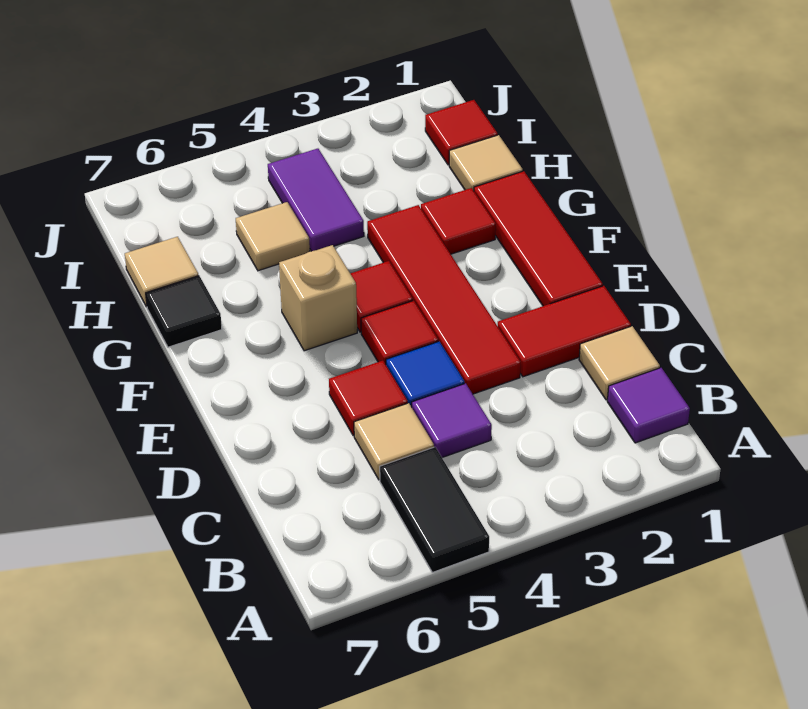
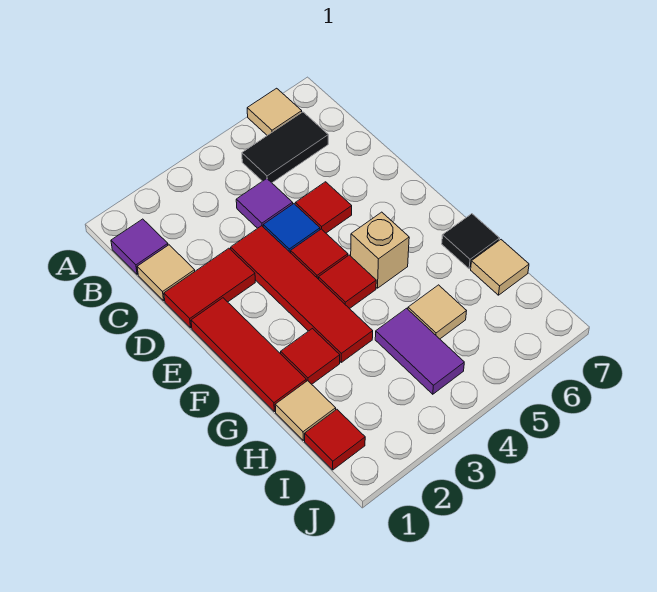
black tile A5:B5 level 1 -> black tile B5:B6 level 1
tan tile C5 level 1 -> tan tile A6 level 1

